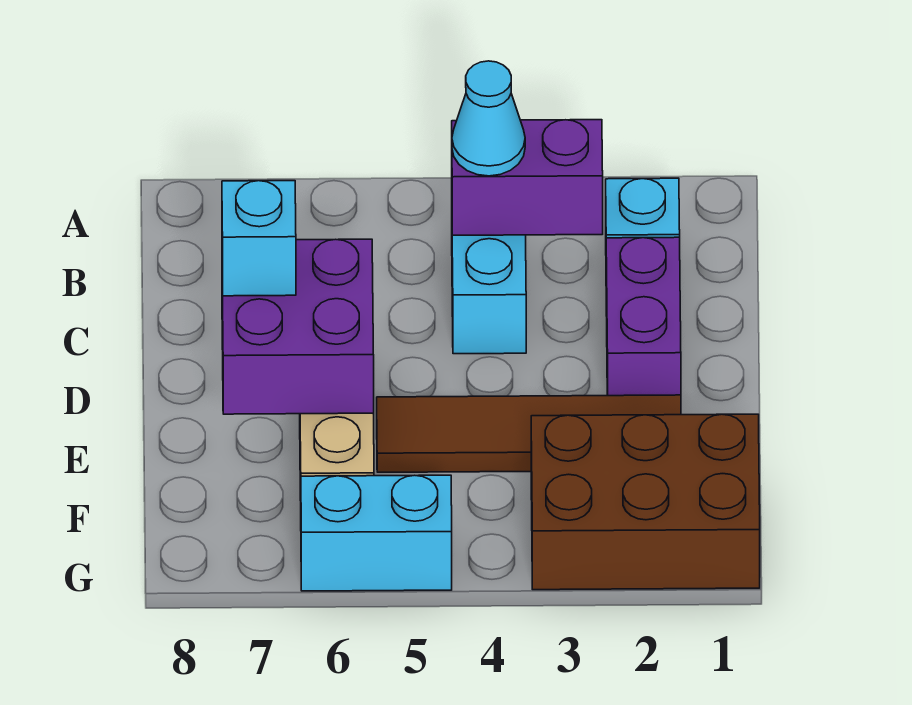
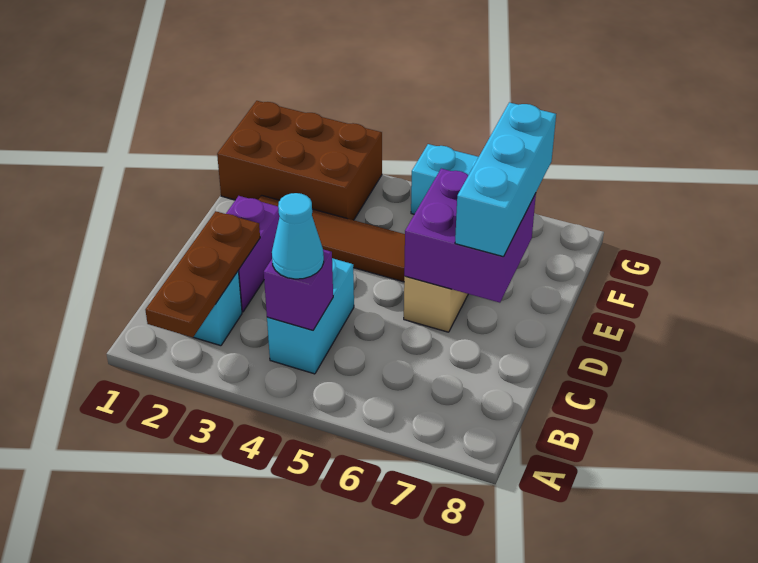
none -> brown plate A2:C2 level 2
purple brick B3:B4 level 2 -> purple brick B4 level 2
cyan brick D7 level 3 -> cyan brick D7:F7 level 3

